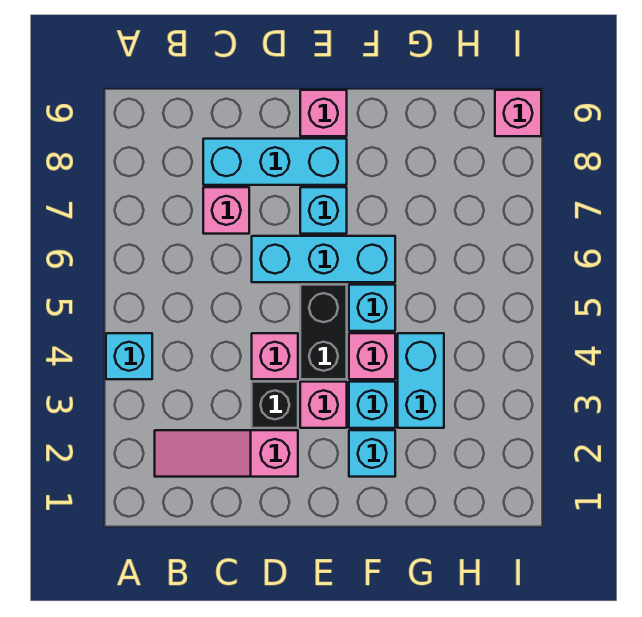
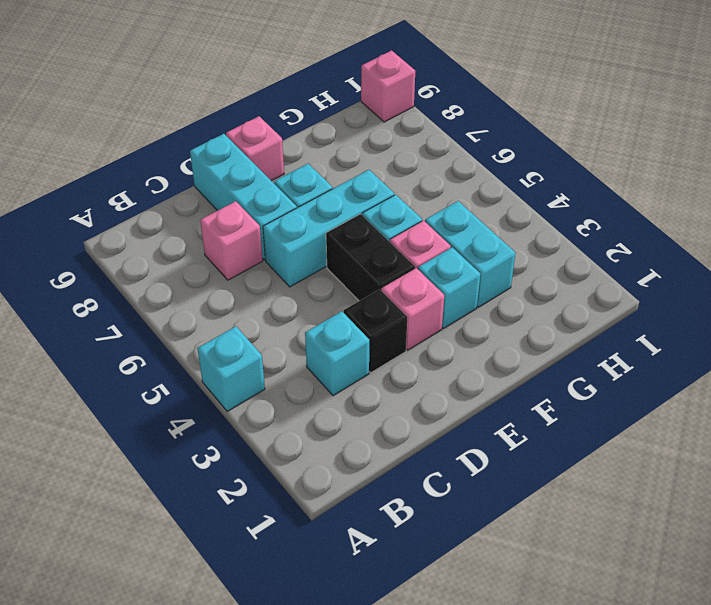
pink slope B2:D2 level 1 top D -> none
cyan brick C8:E8 level 1 -> cyan brick D7:D9 level 1
pink brick D4 level 1 -> none
cyan brick F2 level 1 -> cyan brick C3 level 1

